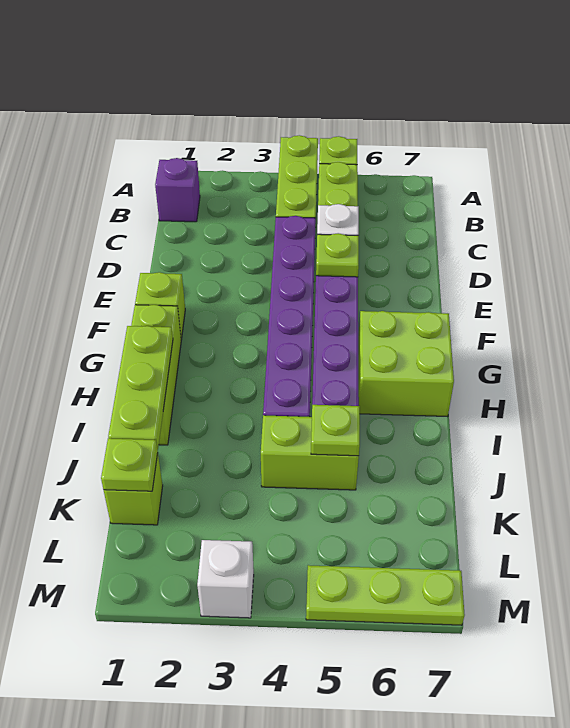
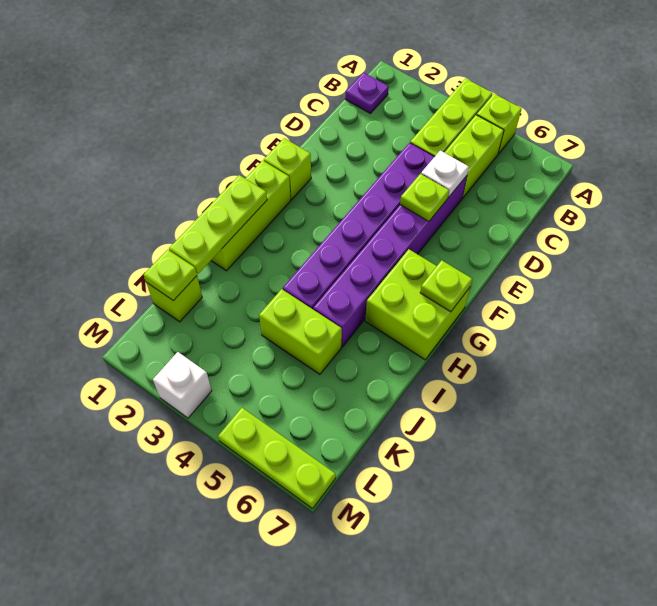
purple brick B1 level 1 -> purple plate B1 level 1
lime plate J5 level 2 -> lime plate G7 level 2

